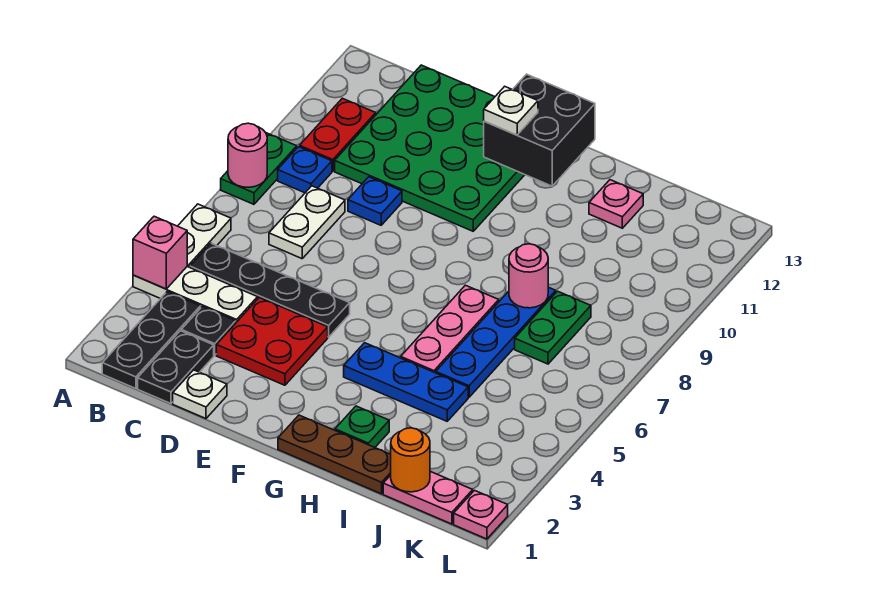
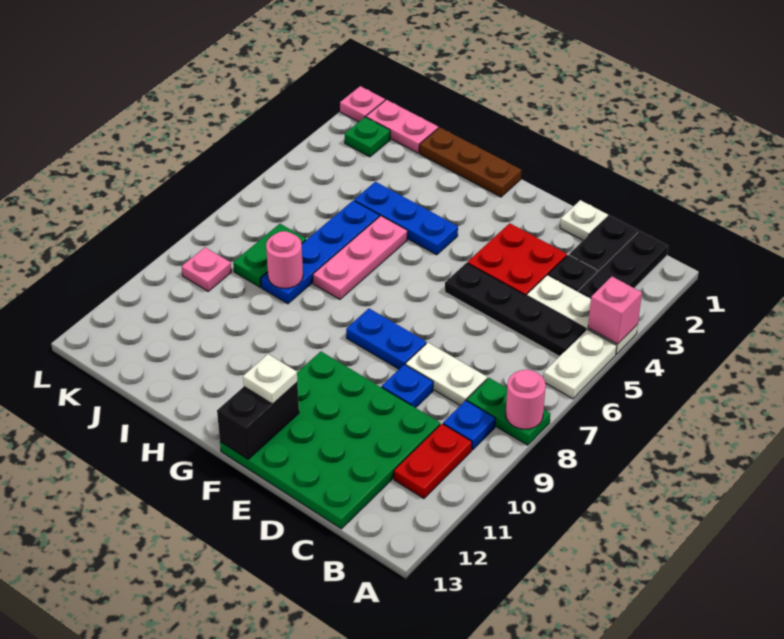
green plate A8:A9 level 1 -> green plate A8:B8 level 1
white plate C7:C8 level 1 -> white plate C8:D8 level 1
none -> blue plate E8:F8 level 1
black brick F12:G13 level 2 -> black brick F12:F13 level 2
green plate H2 level 1 -> green plate K2 level 1
pink plate I12 level 1 -> pink plate K9 level 1
orange round brick J1 level 2 -> none

